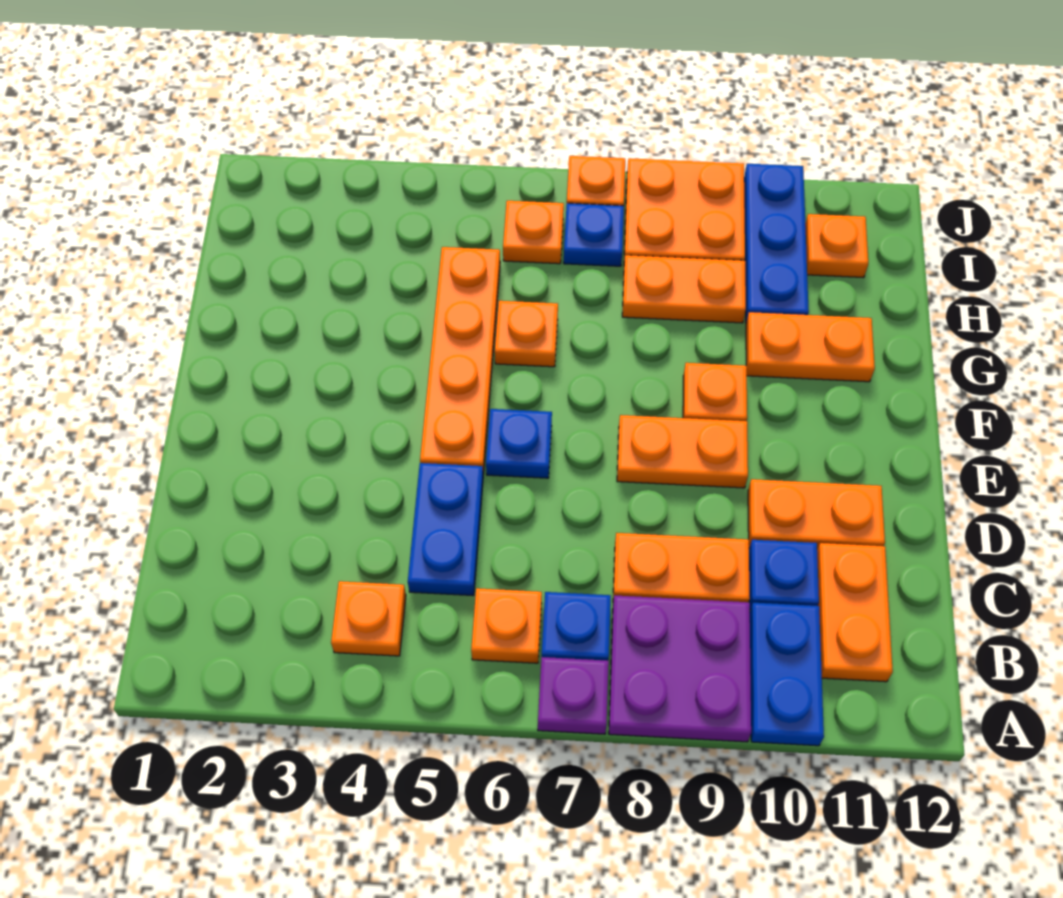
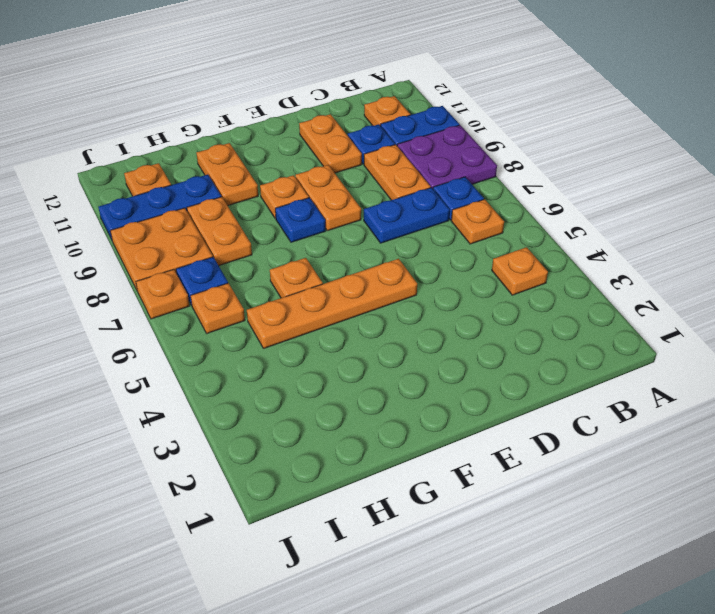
purple plate A7 level 1 -> none
orange plate B11:C11 level 1 -> orange plate B11 level 1
blue plate C5:D5 level 1 -> blue plate C7:D7 level 1
blue plate E6 level 1 -> blue plate F8 level 1

